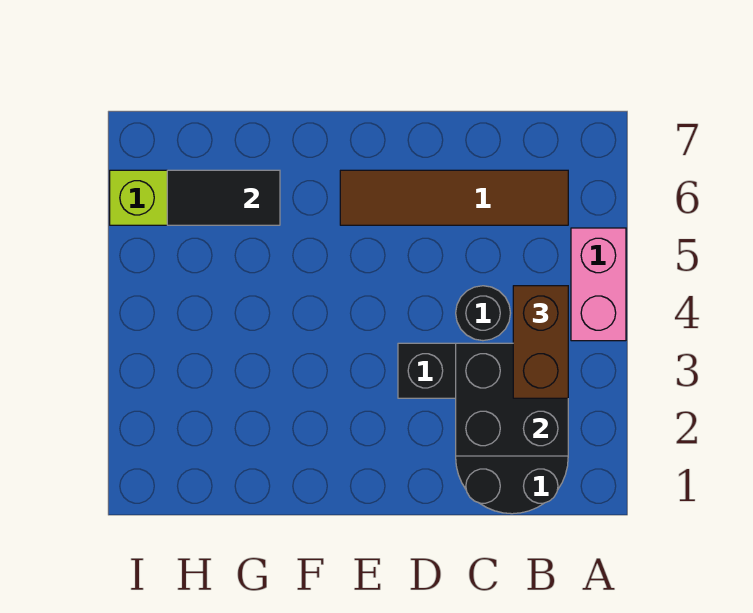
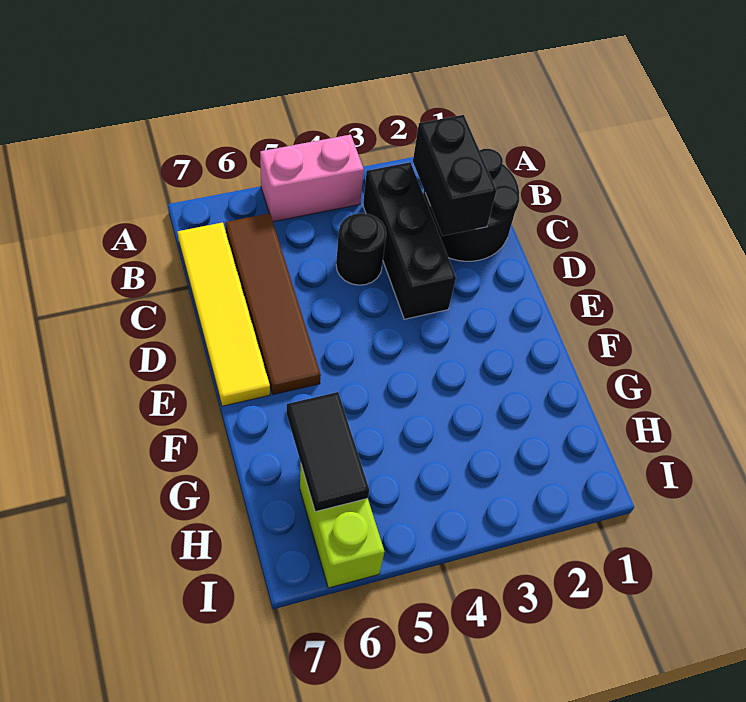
black brick B2:C3 level 2 -> black brick B2:C2 level 2
brown brick B3:B4 level 3 -> none
none -> yellow tile B7:E7 level 1

